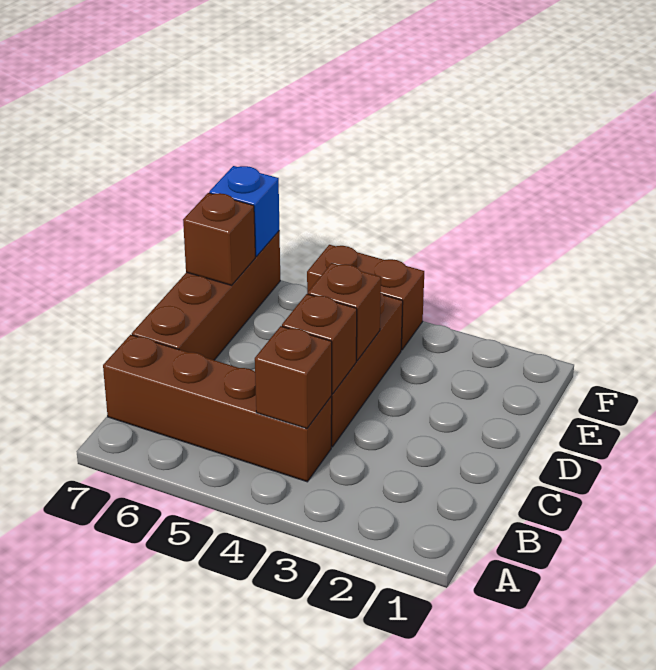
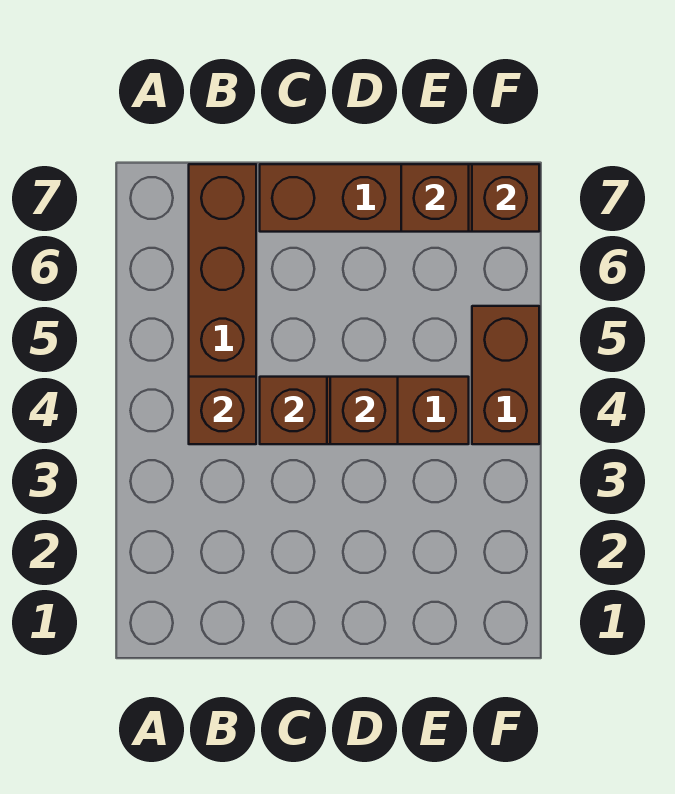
blue brick F7 level 2 -> brown brick F7 level 2

